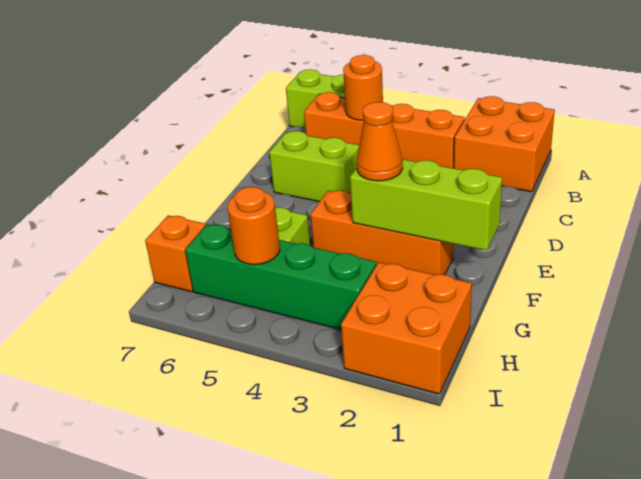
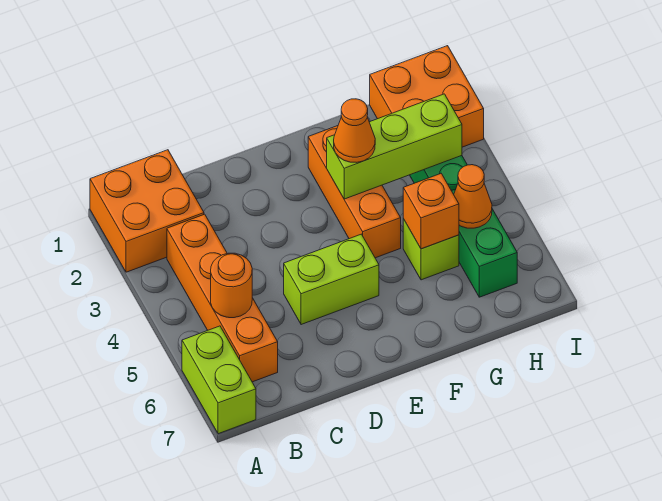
lime brick D5:D6 level 1 -> lime brick D5:E5 level 1
lime brick F1:F3 level 2 -> lime brick F3:H3 level 2
orange round brick H5 level 2 -> orange cone H5 level 2
orange brick H7 level 1 -> orange brick G5 level 2

